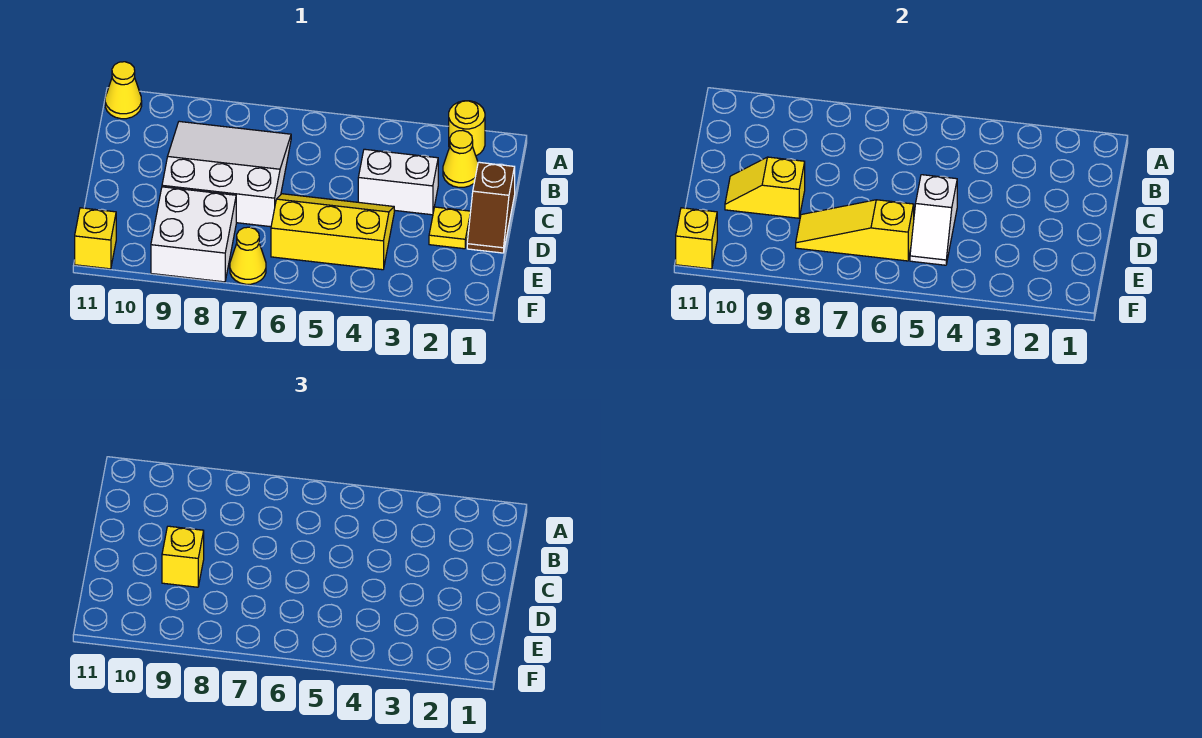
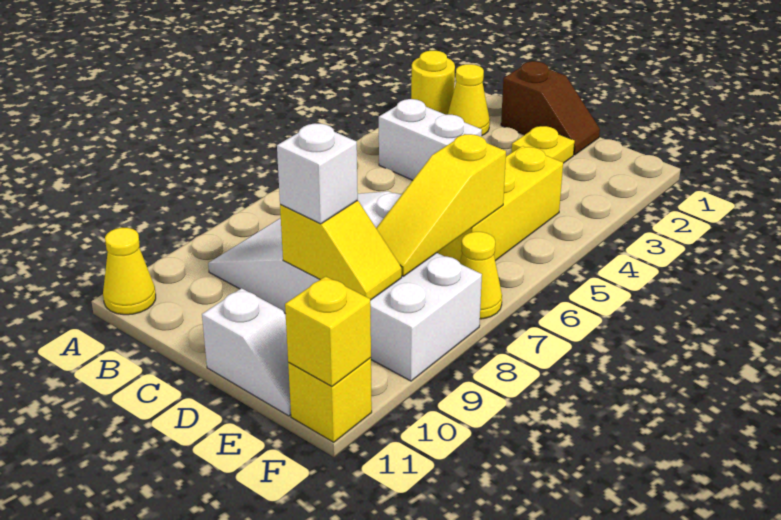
white brick C3:C4 level 1 -> white brick B4:C4 level 1
white slope D5:E5 level 2 top D -> white slope D11:E11 level 1 top D
yellow slope D9:D10 level 2 top 9 -> yellow slope D9:E9 level 2 top D
yellow brick D9 level 3 -> white brick D9 level 3

